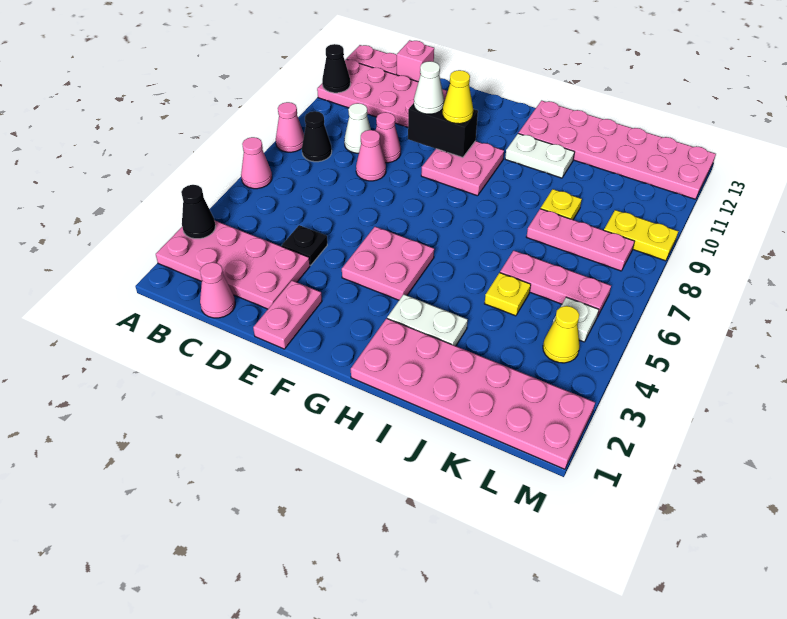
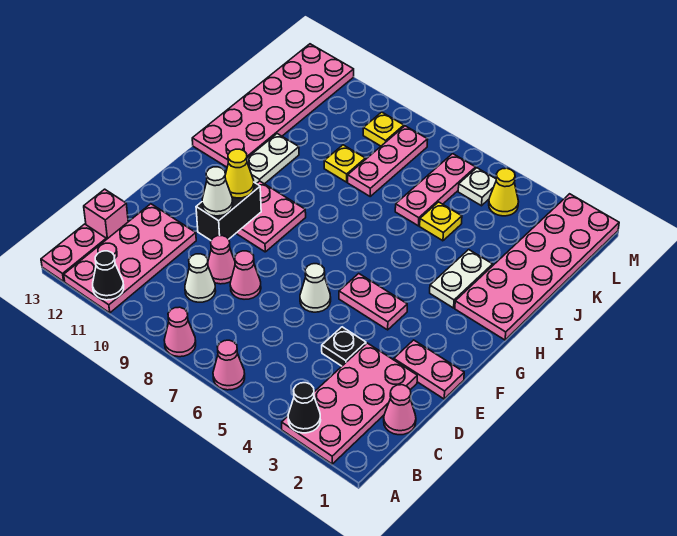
black cone B8 level 1 -> none
none -> white cone E6 level 1
pink plate F4:G5 level 1 -> pink plate F4:F5 level 1
yellow plate L9:M9 level 1 -> yellow plate L9 level 1

